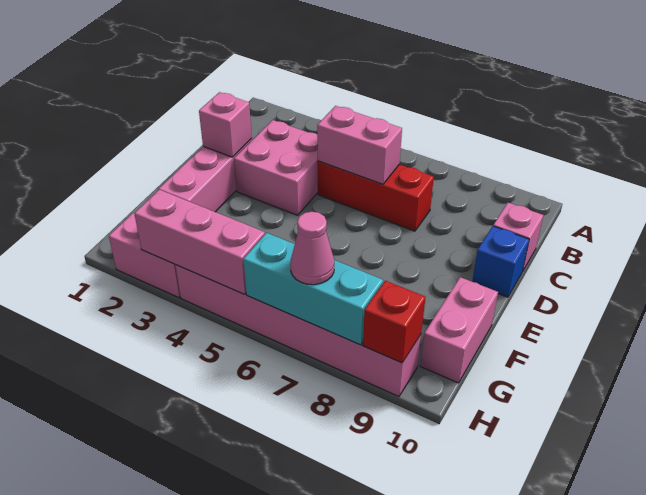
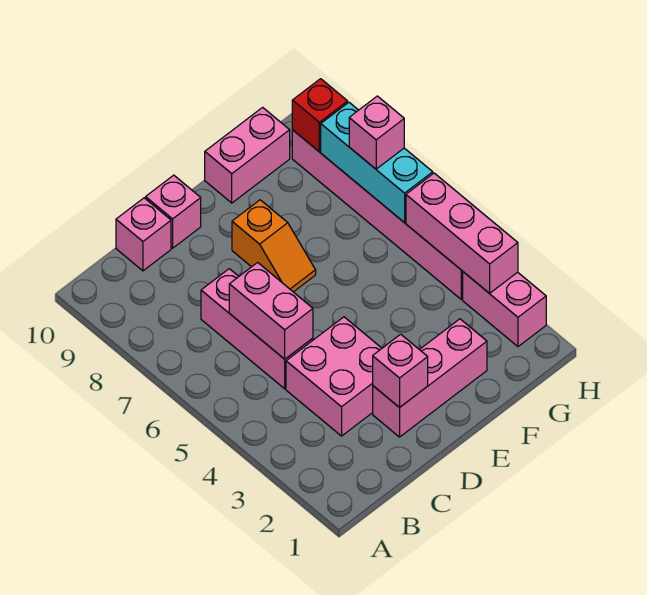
red brick C5:C7 level 1 -> pink brick C5:C7 level 1
blue brick D10 level 1 -> pink brick D10 level 1
none -> orange slope E7:E8 level 1 top 8
pink cone H7 level 3 -> pink brick H7 level 3

